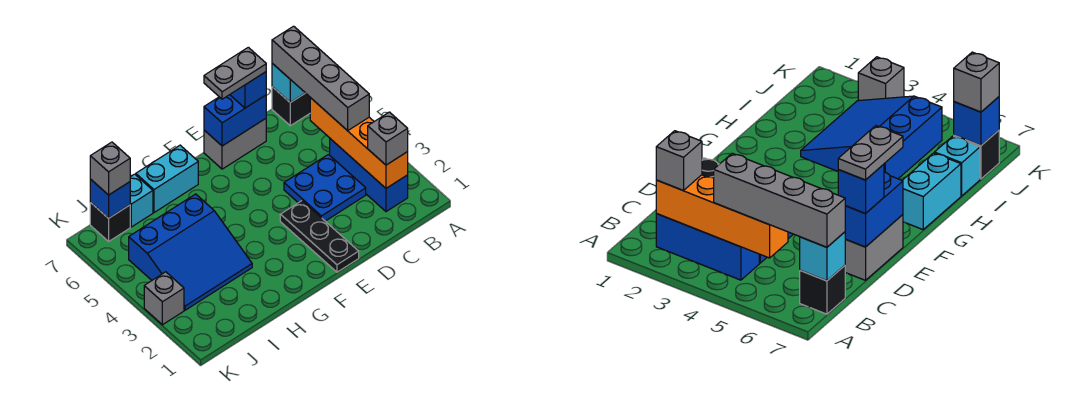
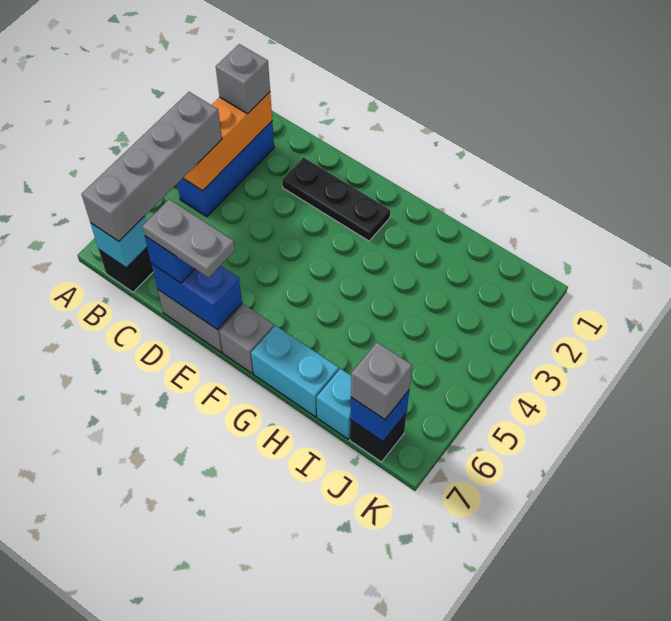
orange brick B2:B5 level 2 -> orange brick B2:B4 level 2
blue plate C3:D4 level 1 -> none
black plate E1:E3 level 1 -> black plate D2:F2 level 1
blue slope H3:J5 level 1 top 5 -> none
grey brick K3 level 1 -> grey brick F7 level 1

